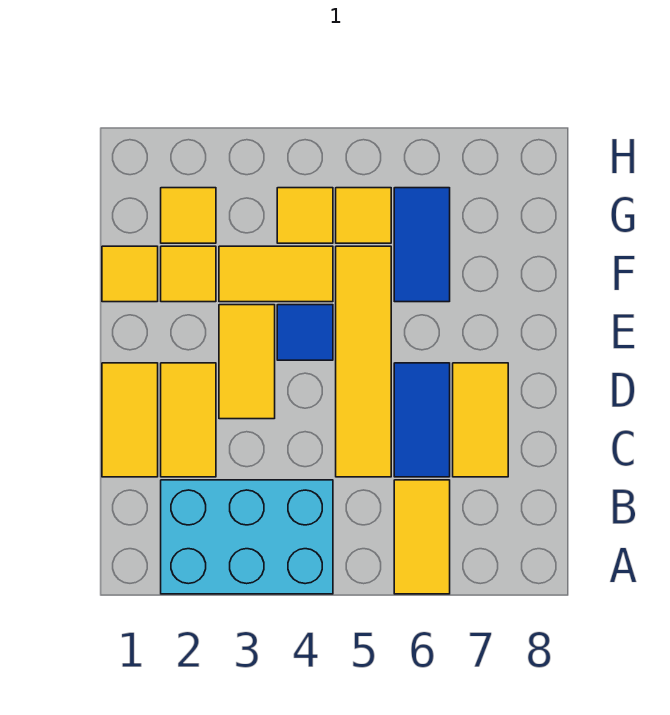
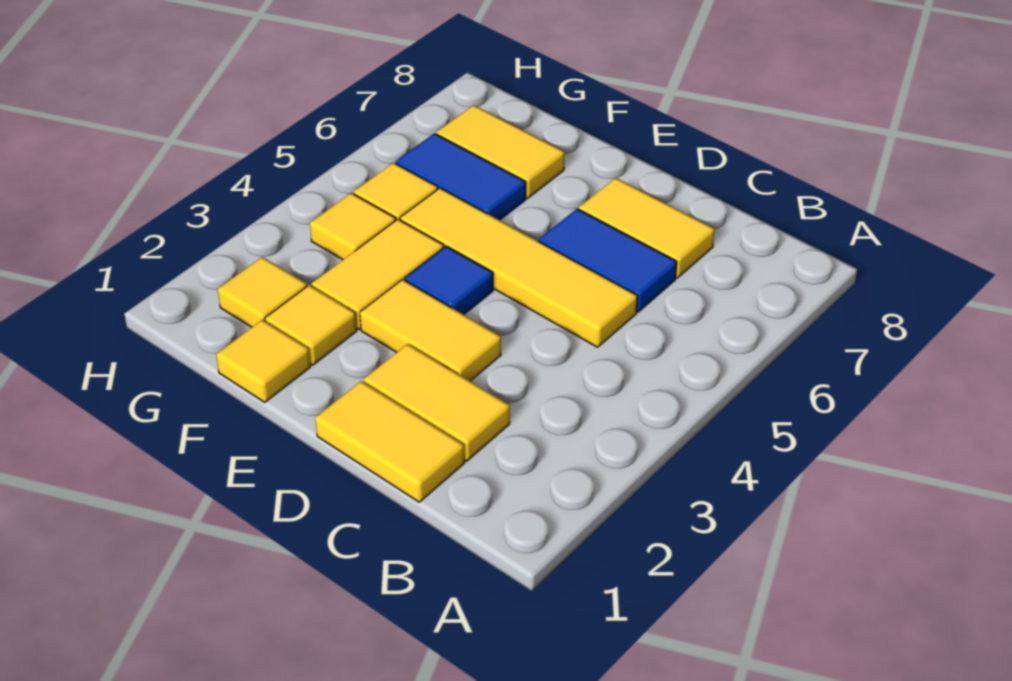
cyan brick A2:B4 level 1 -> none
yellow tile A6:B6 level 1 -> yellow tile F7:G7 level 1

